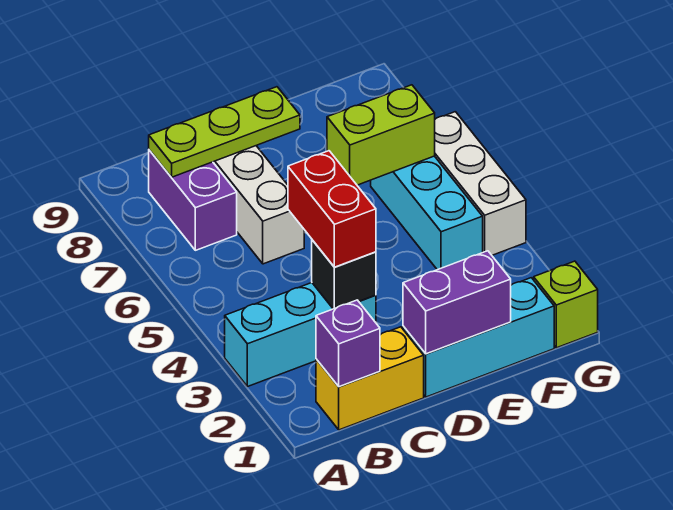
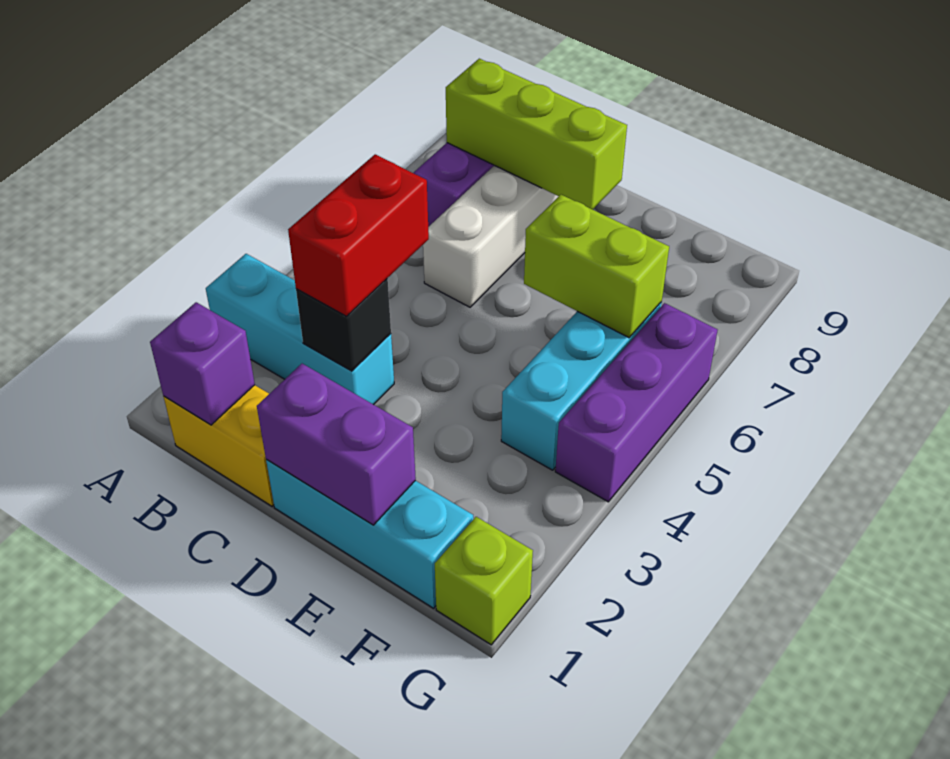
lime plate B8:D8 level 2 -> lime brick B8:D8 level 2
white brick G4:G6 level 1 -> purple brick G4:G6 level 1

